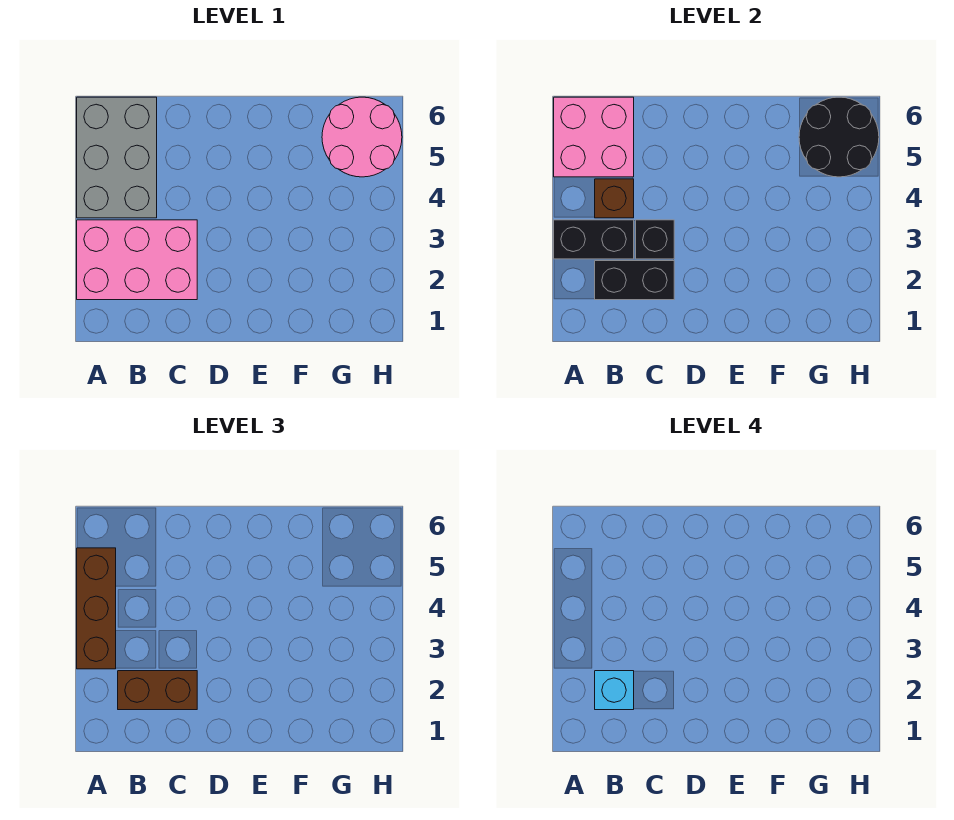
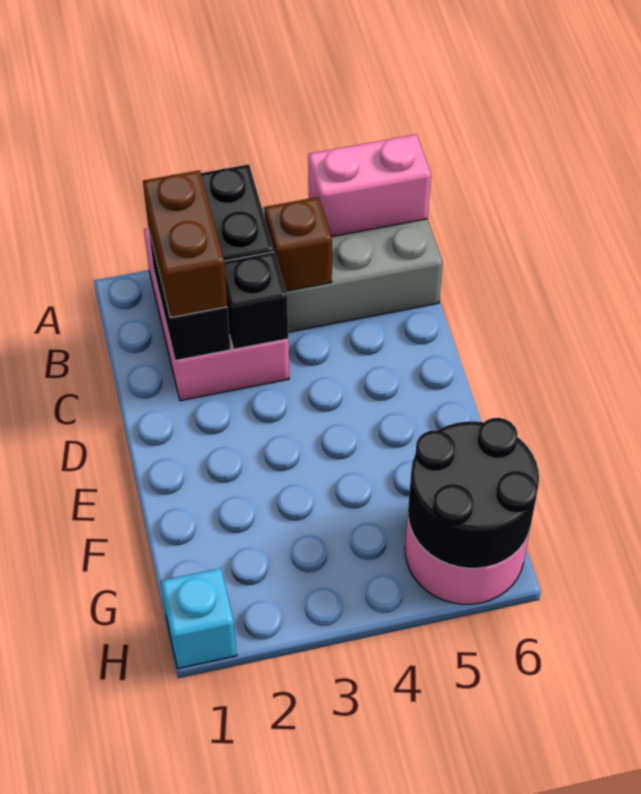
brown brick A3:A5 level 3 -> none
pink brick A5:B6 level 2 -> pink brick A5:A6 level 2
cyan brick B2 level 4 -> cyan brick H1 level 1

